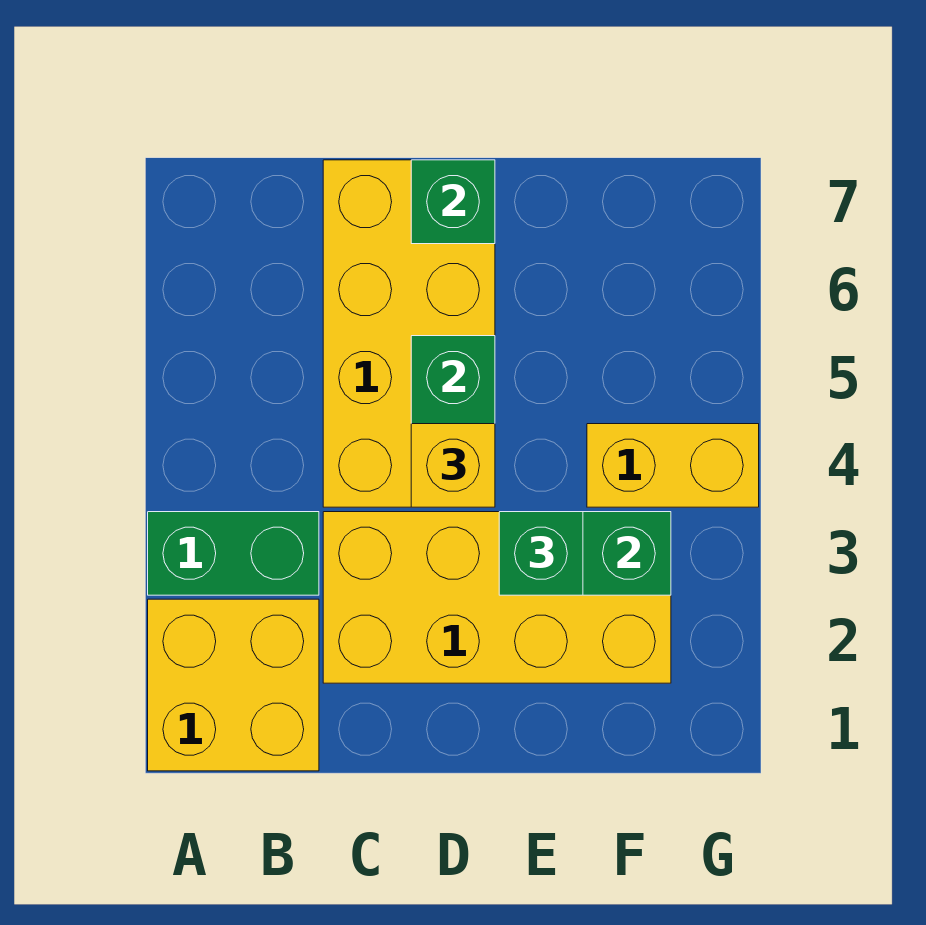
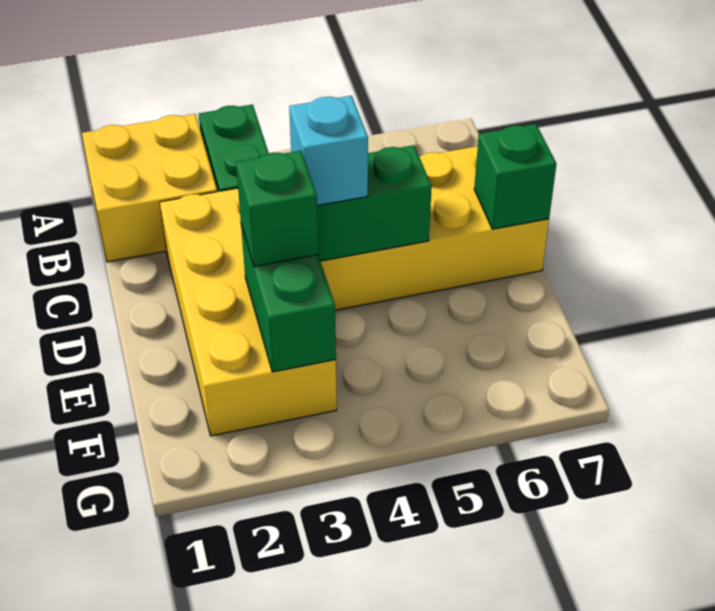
yellow brick D4 level 3 -> cyan brick D4 level 3
yellow brick F4:G4 level 1 -> none

